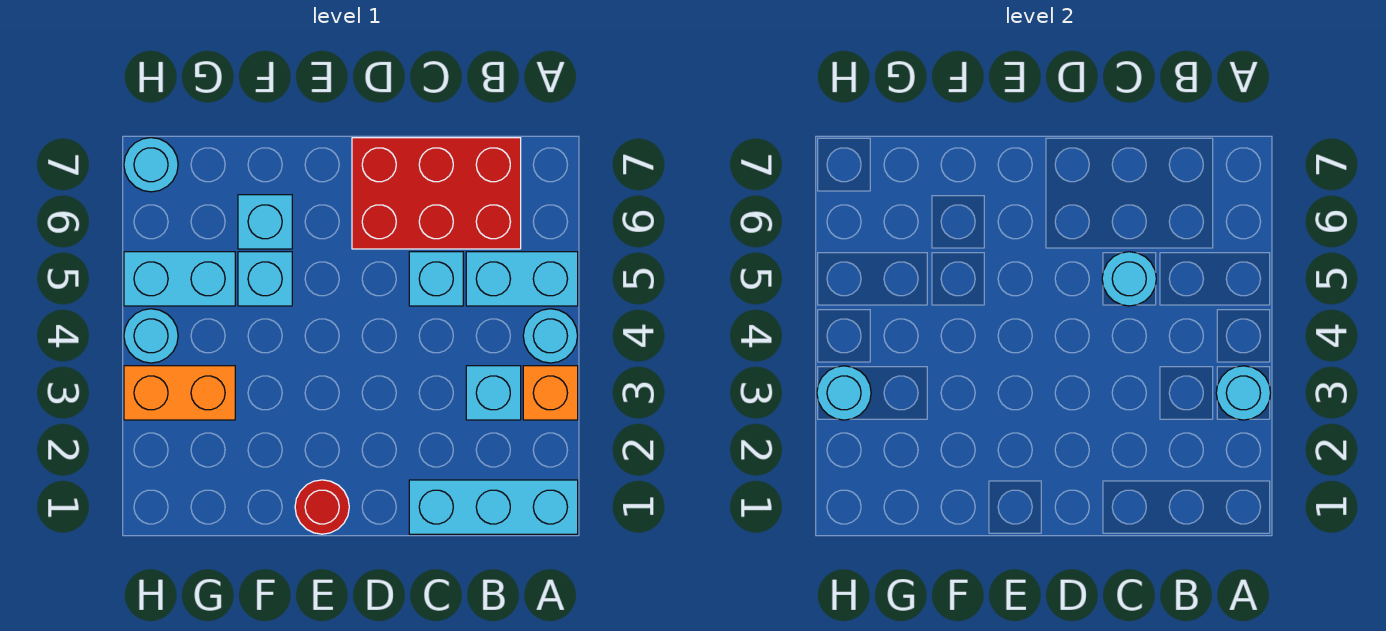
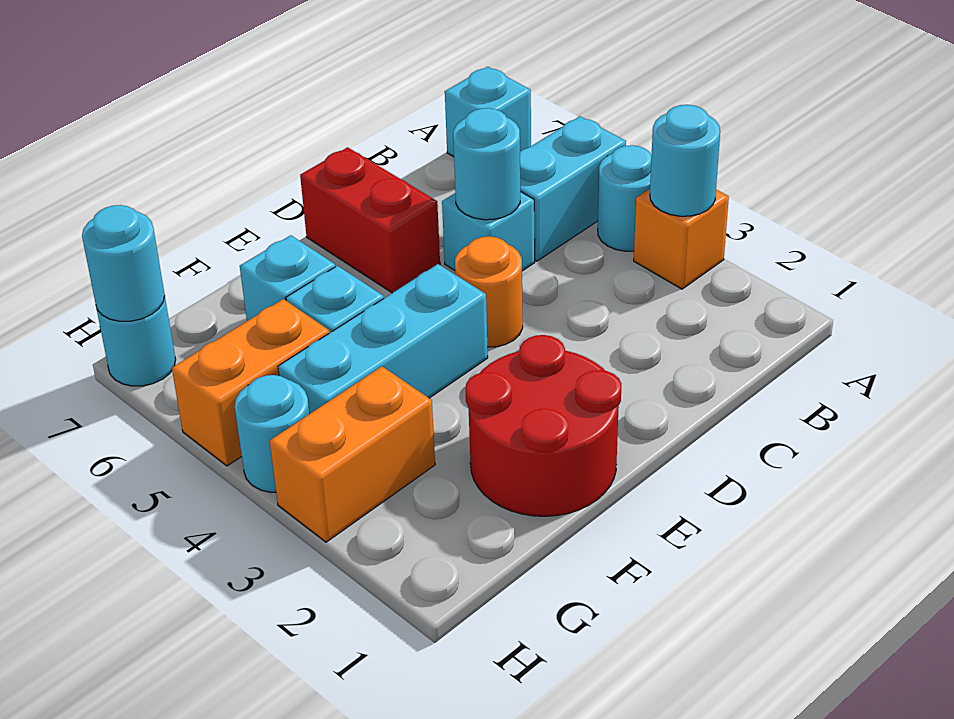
cyan brick A1:C1 level 1 -> cyan brick E4:G4 level 1
cyan brick B3 level 1 -> cyan brick A7 level 1
red brick B6:D7 level 1 -> red brick D6:D7 level 1
none -> orange round brick D4 level 1
red round brick E1 level 1 -> red round brick E1:F2 level 1
cyan brick G5:H5 level 1 -> orange brick G5:H5 level 1
cyan round brick H3 level 2 -> cyan round brick H7 level 2

